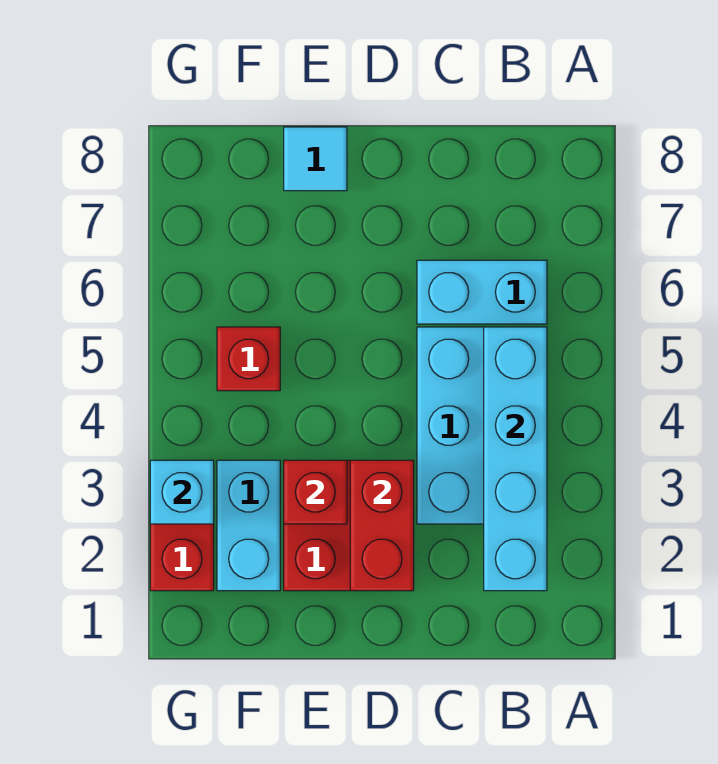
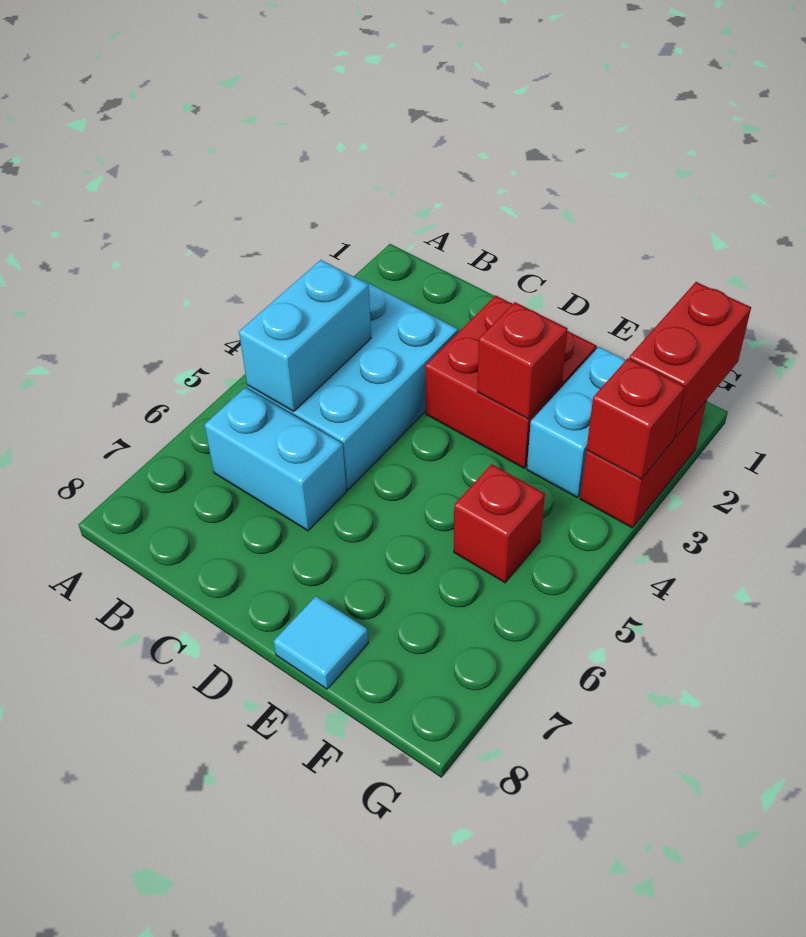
cyan brick B2:B5 level 2 -> cyan brick B4:B5 level 2
red brick D2:D3 level 2 -> red brick G1:G2 level 2
cyan brick G3 level 2 -> red brick G3 level 2

